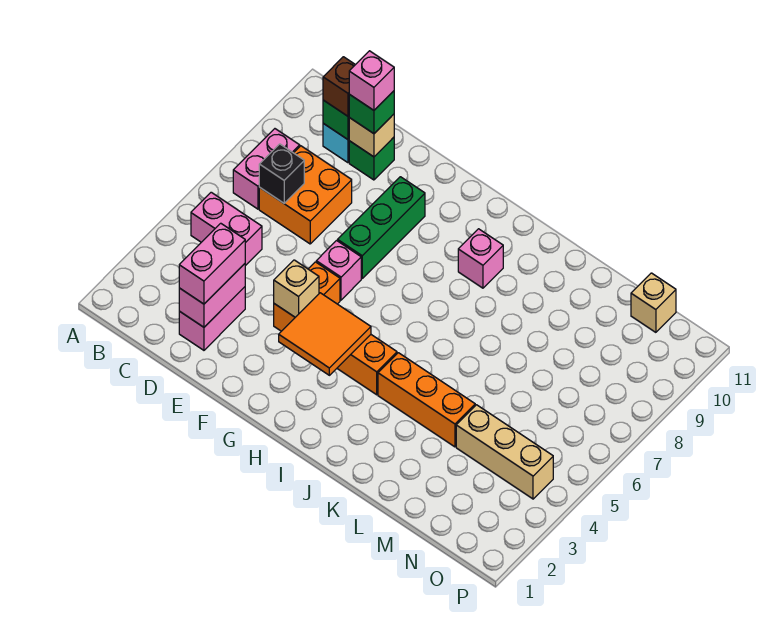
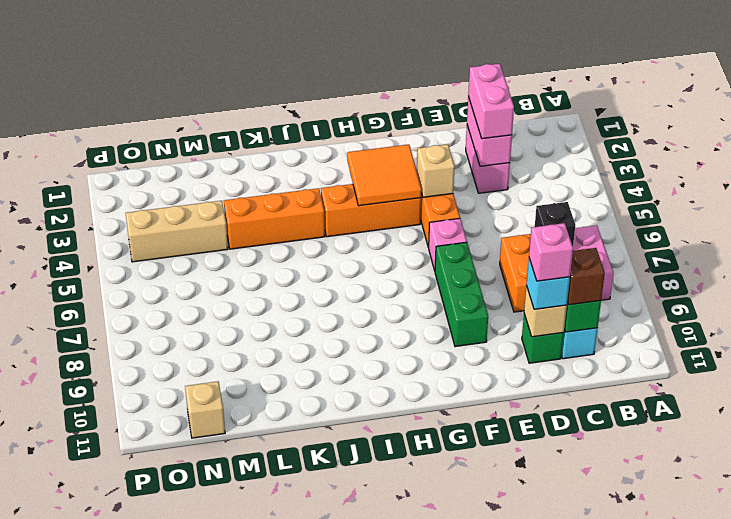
pink brick B5:C5 level 1 -> none
green brick D10 level 3 -> cyan brick D10 level 3
pink brick I9 level 1 -> none

